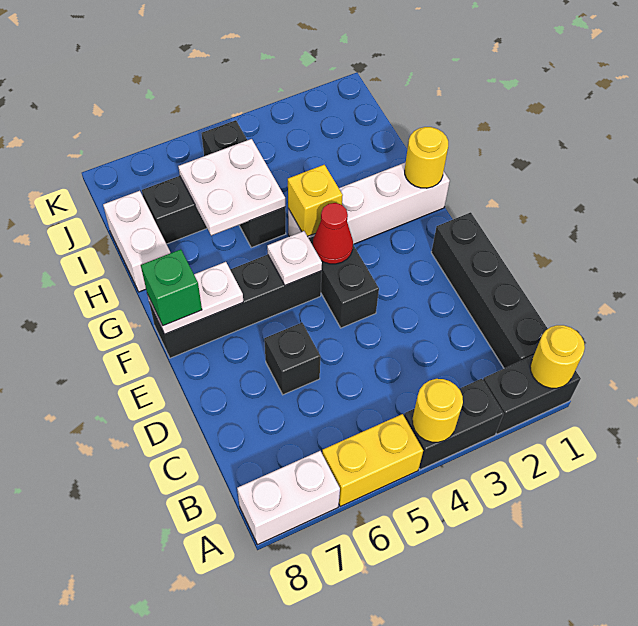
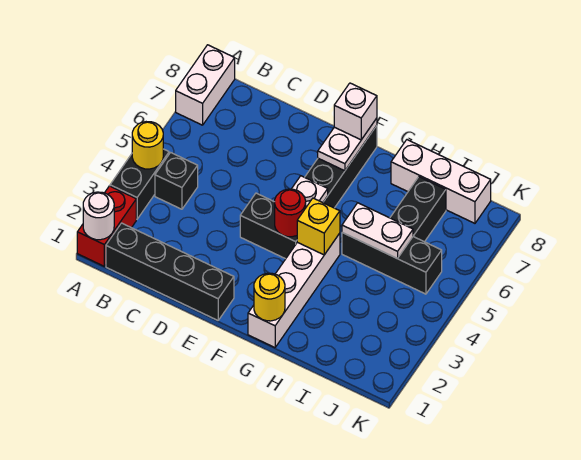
black brick A1:A2 level 1 -> red brick A1:A2 level 1
yellow round brick A1 level 2 -> white round brick A1 level 2
yellow brick A5:A6 level 1 -> none
black brick D6 level 1 -> black brick B4 level 1
red cone F4 level 2 -> red round brick F4 level 2
green brick F8 level 3 -> white brick F8 level 3
white plate H5:I6 level 2 -> white plate H5:I5 level 2
white brick H8:I8 level 1 -> white brick H8:J8 level 1

